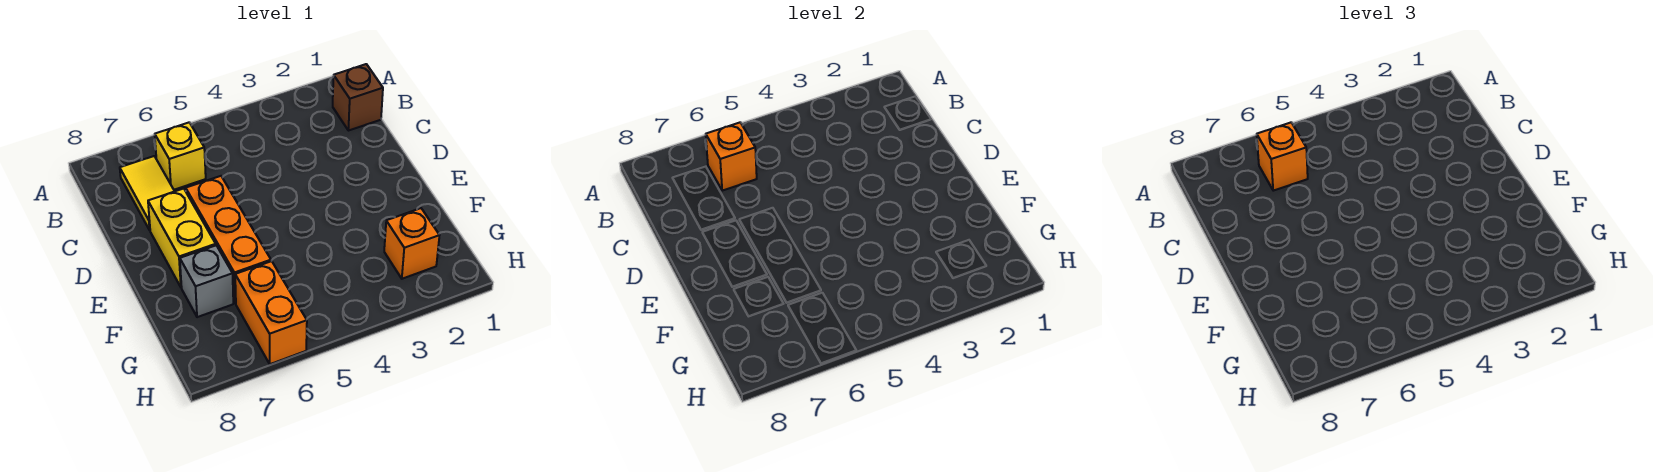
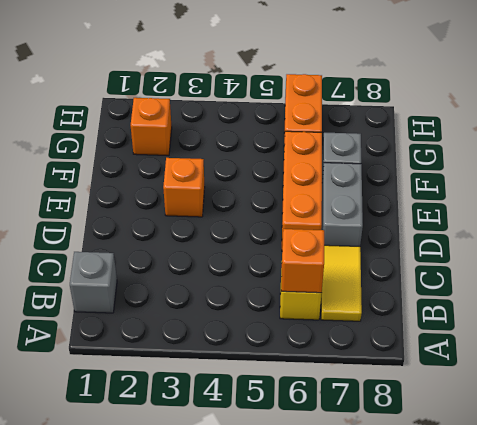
brown brick B1 level 1 -> grey brick B1 level 1
orange brick B6 level 3 -> orange brick E3 level 1
yellow brick D7:E7 level 1 -> grey brick D7:E7 level 1

